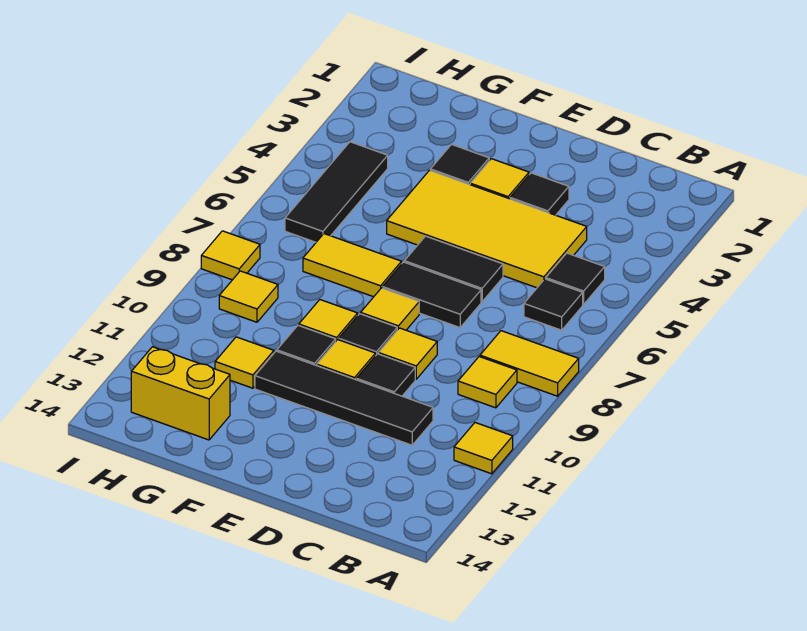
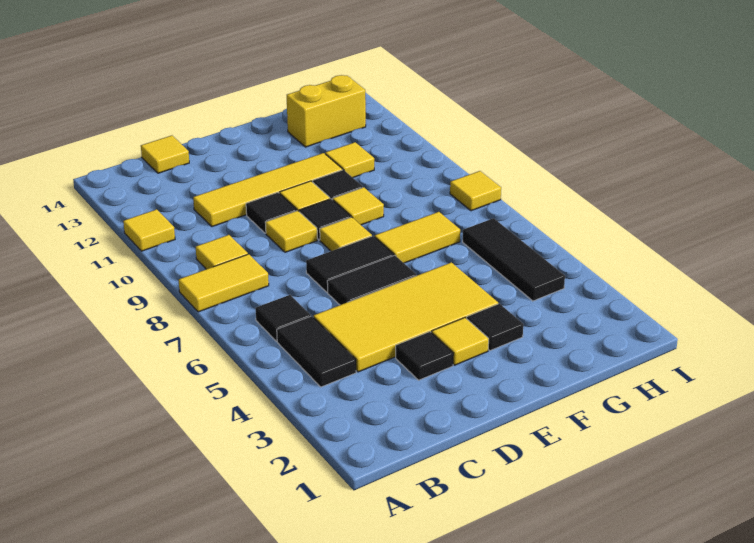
black tile B5 level 1 -> black tile B4:B5 level 1
black tile C11:F11 level 1 -> yellow tile C11:F11 level 1
yellow tile H9 level 1 -> yellow tile C14 level 1

